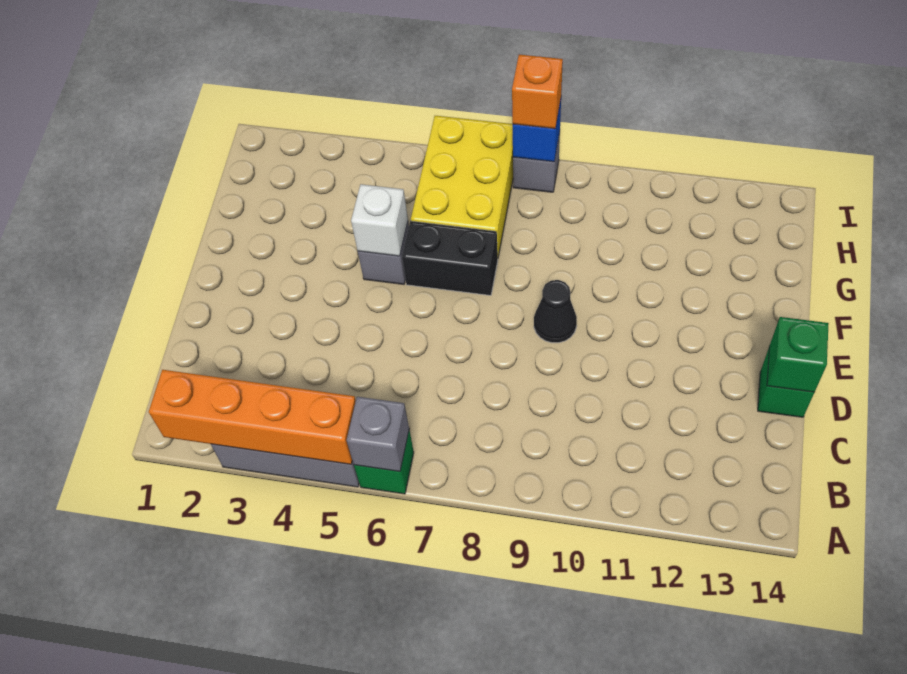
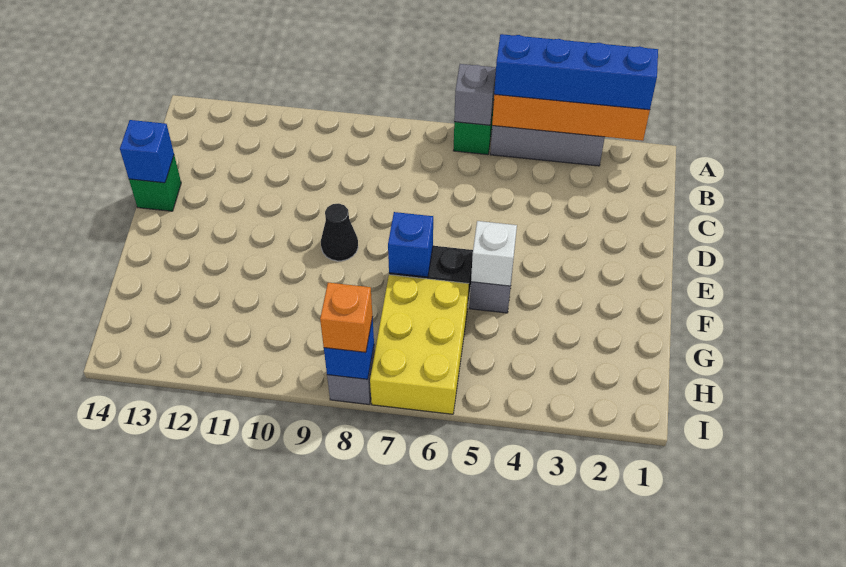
none -> blue brick A2:A5 level 3
green brick D14 level 2 -> blue brick D14 level 2
none -> blue brick F7 level 2

